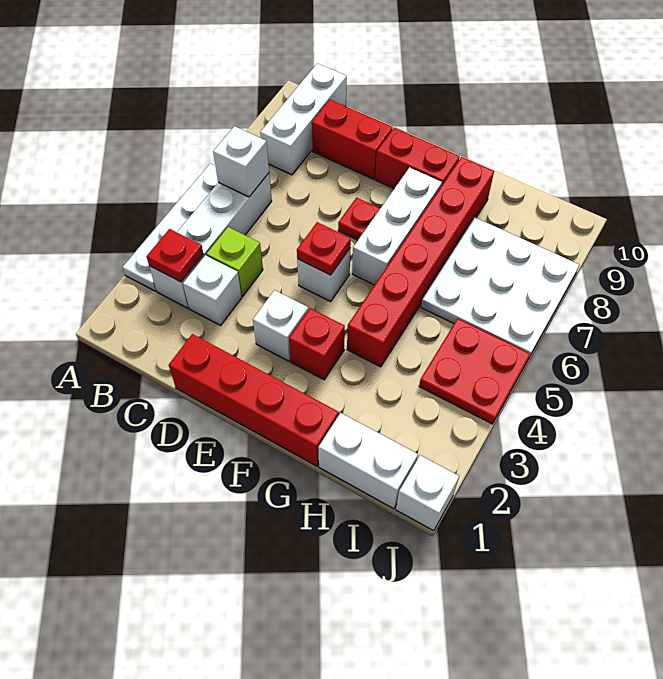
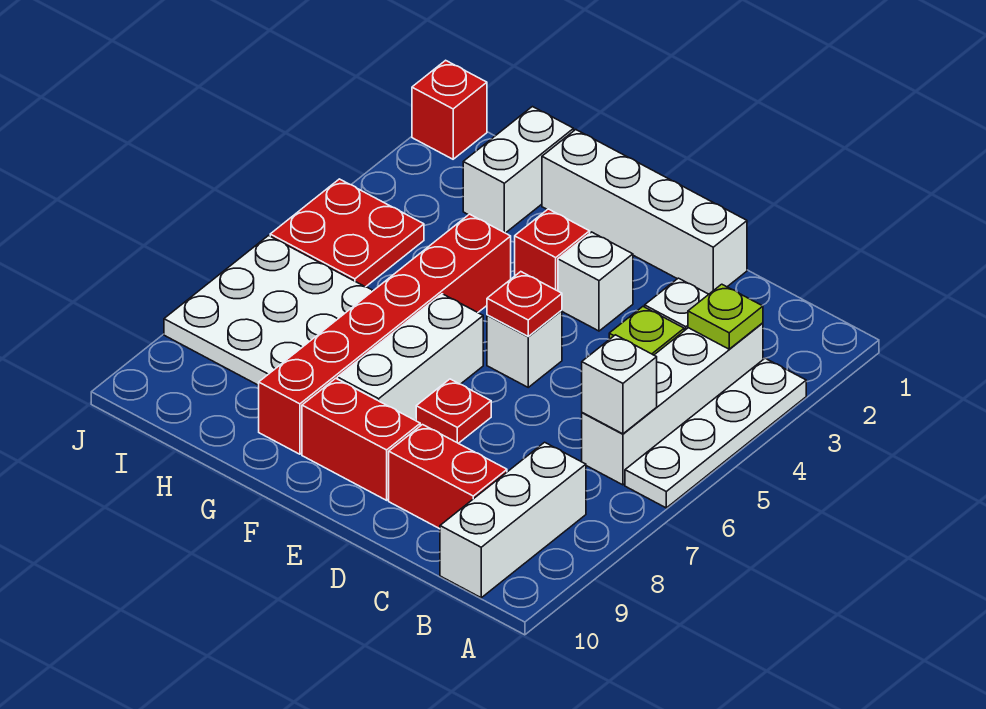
red plate B3 level 2 -> lime plate B3 level 2
red brick D1:G1 level 1 -> white brick D1:G1 level 1
white brick H1:I1 level 1 -> white brick H1:H2 level 1
white brick J1 level 1 -> red brick J1 level 1

